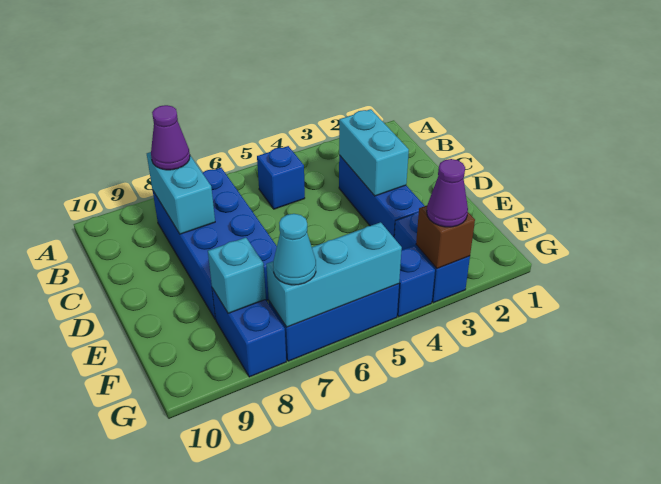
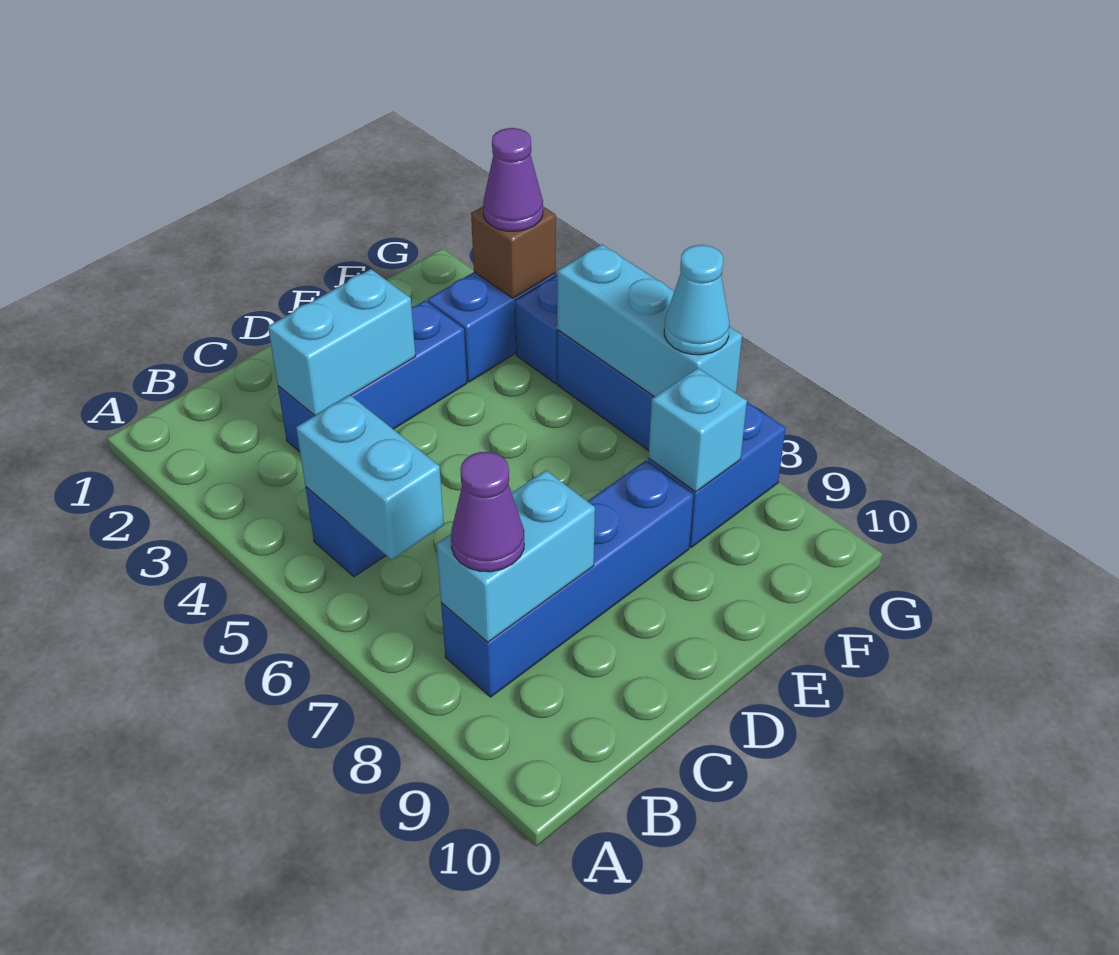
none -> cyan brick B5:B6 level 2
blue brick B7:E8 level 1 -> blue brick B8:E8 level 1

